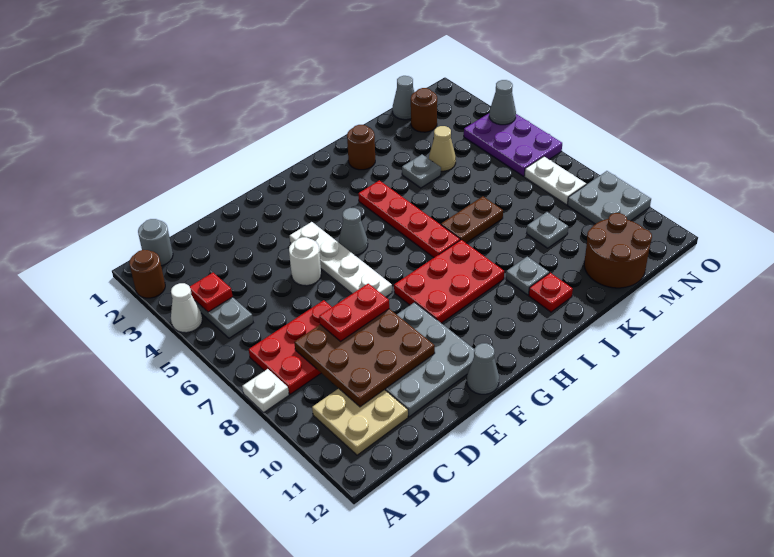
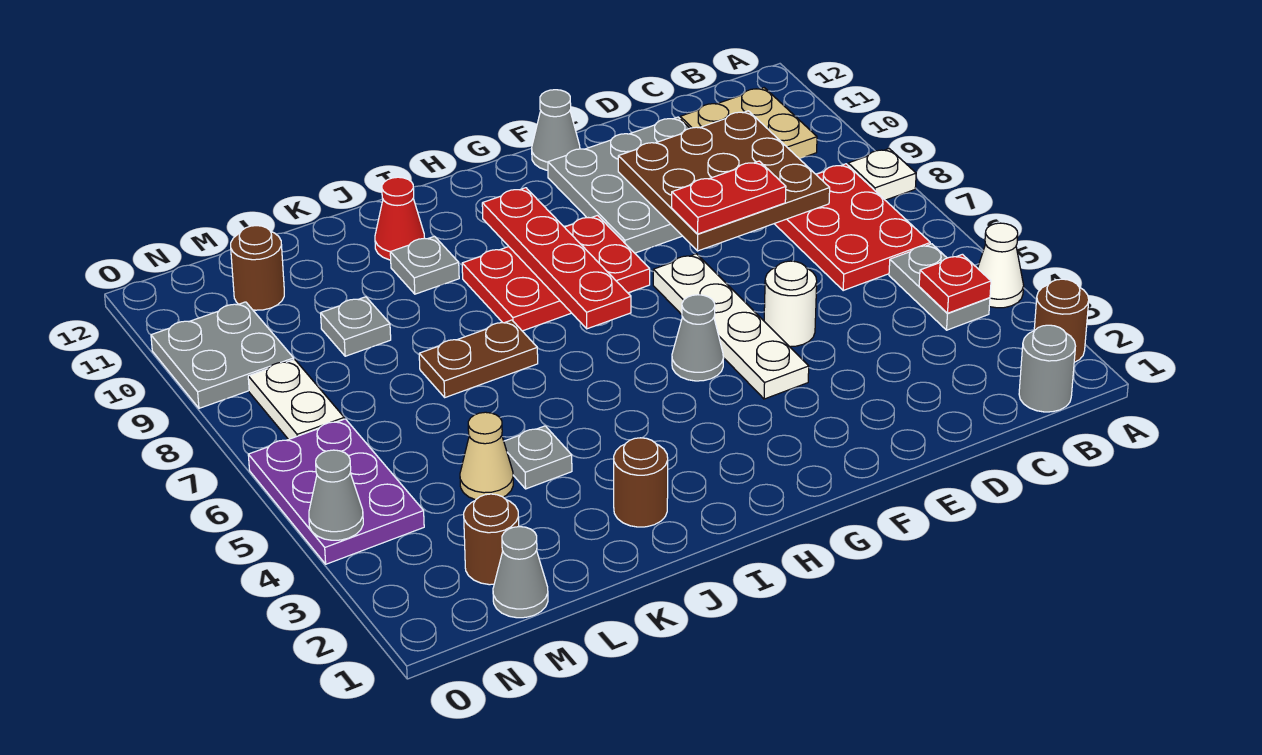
red plate B7:D8 level 1 -> red plate B6:C8 level 1
red plate I4:I7 level 1 -> red plate H7:H10 level 2
red plate J11 level 1 -> red cone J11 level 1
brown round brick L11:M12 level 1 -> brown round brick M11 level 1

